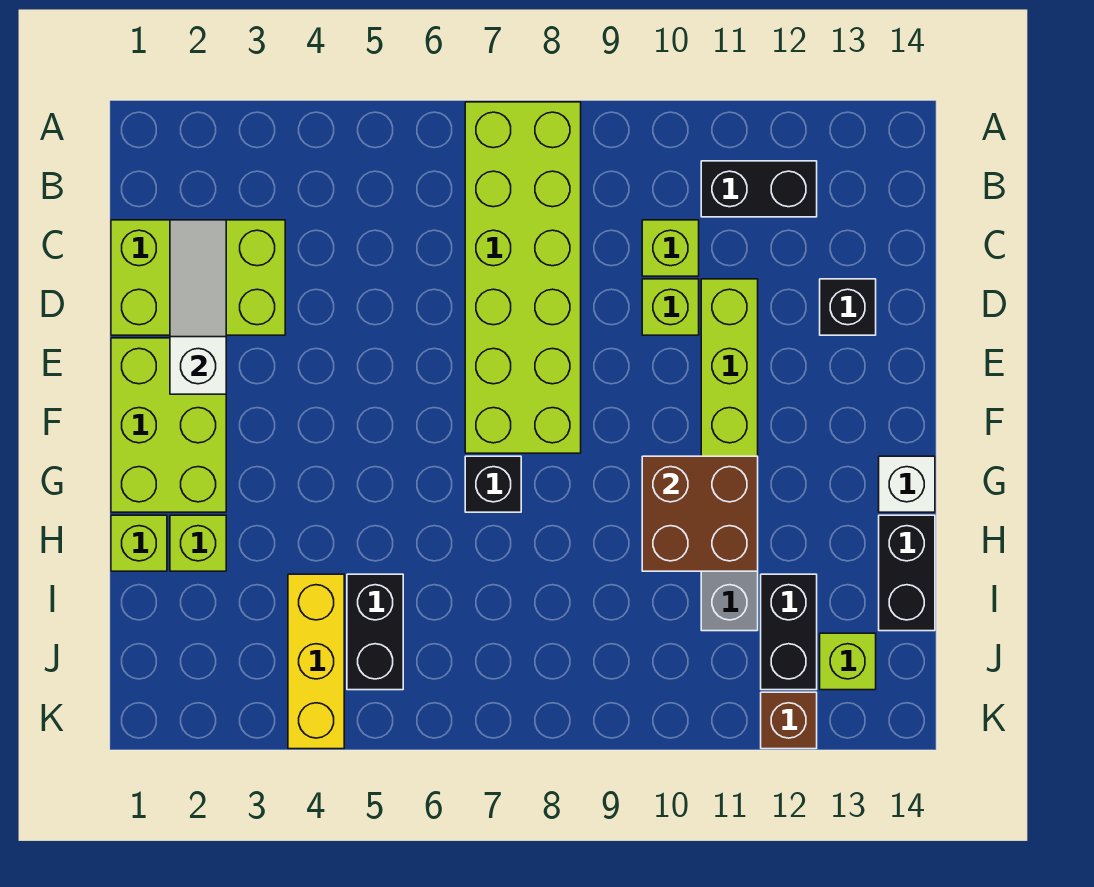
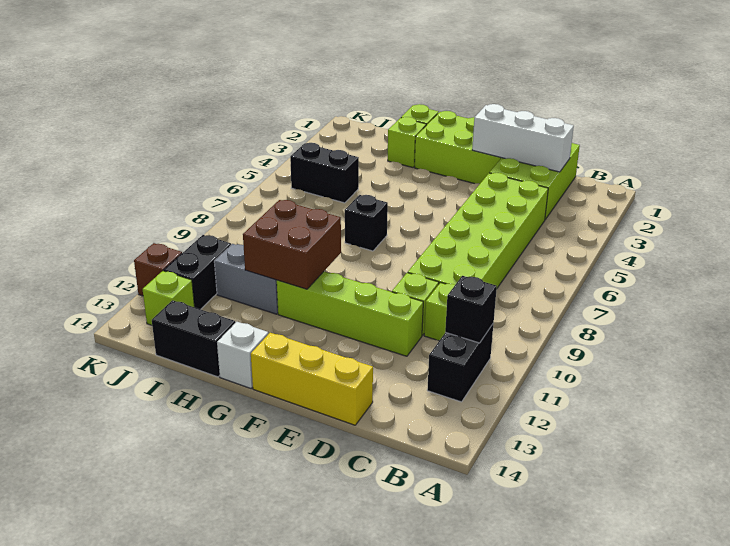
lime brick A7:F8 level 1 -> lime brick C4:D9 level 1
white slope C2:E2 level 2 top E -> white brick C2:E2 level 2
black brick D13 level 1 -> black brick B11 level 2
yellow brick I4:K4 level 1 -> yellow brick D14:F14 level 1
black brick I12:J12 level 1 -> black brick J11:J12 level 1

